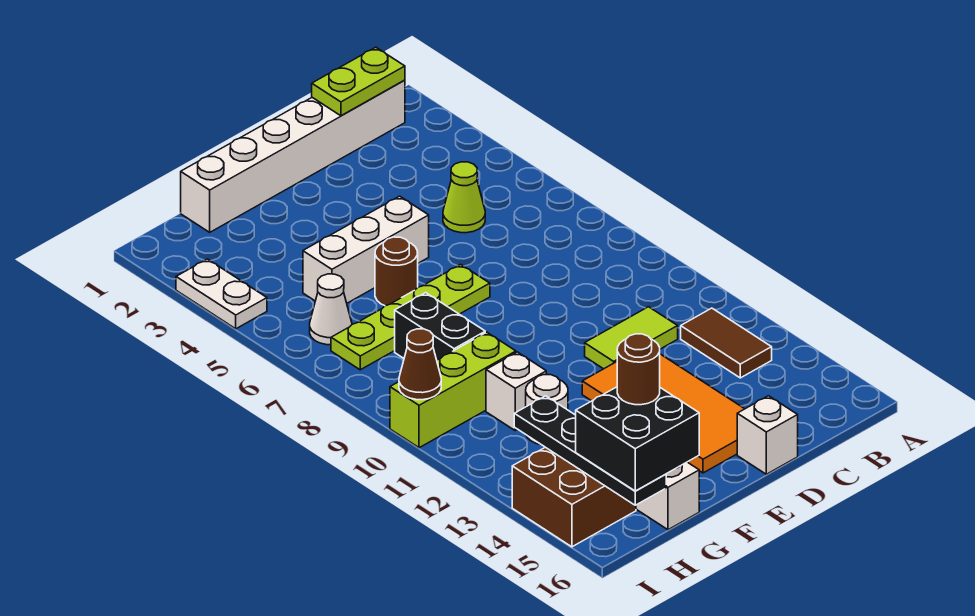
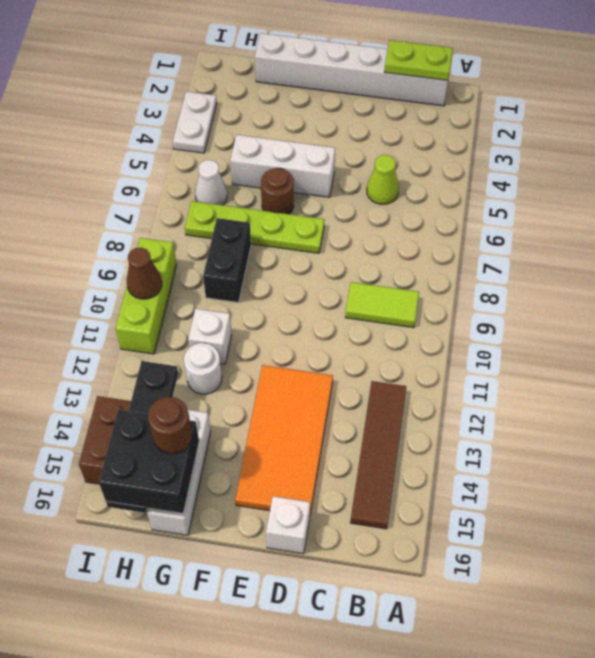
brown tile B12:B13 level 1 -> brown tile B12:B15 level 1
lime tile C11:D11 level 1 -> lime tile B9:C9 level 1
lime brick G10:I10 level 1 -> lime brick I9:I11 level 1

